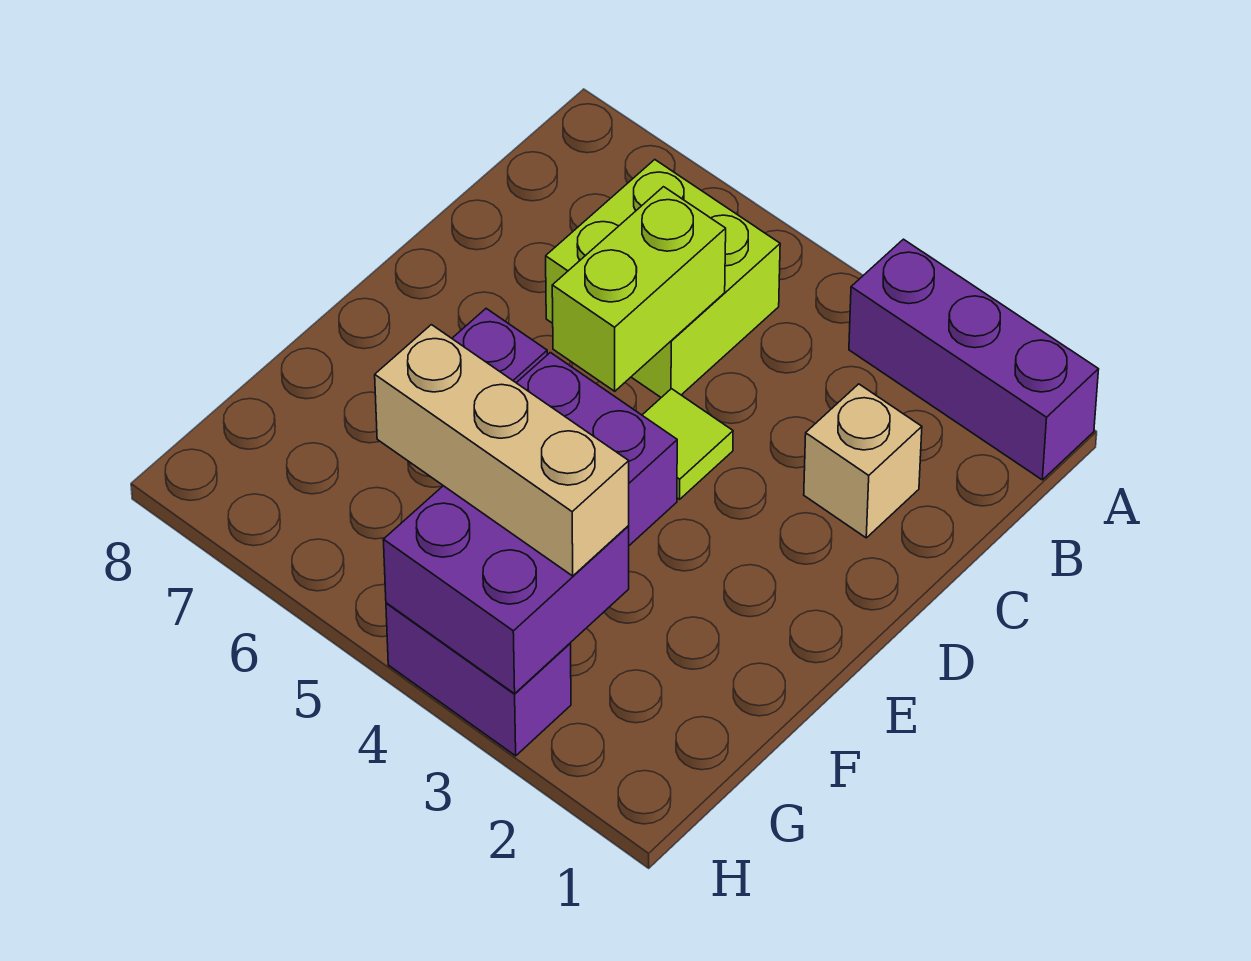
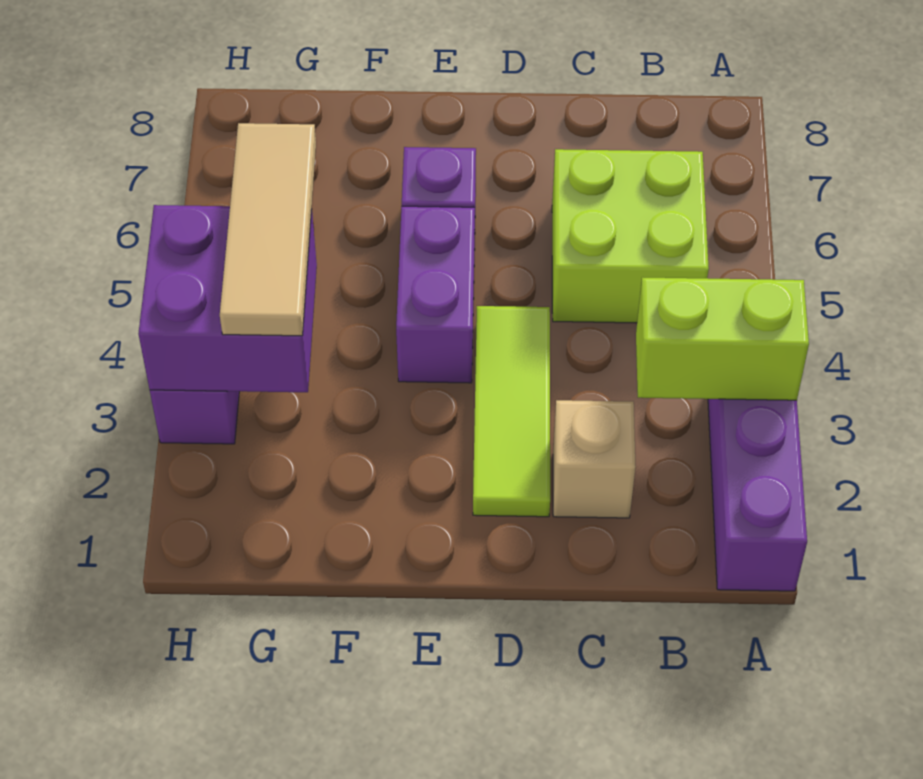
lime brick C5:D5 level 2 -> lime brick A3:B3 level 2
lime tile D4 level 1 -> lime tile D2:D4 level 1
tan brick G3:G5 level 3 -> tan tile G3:G5 level 3

